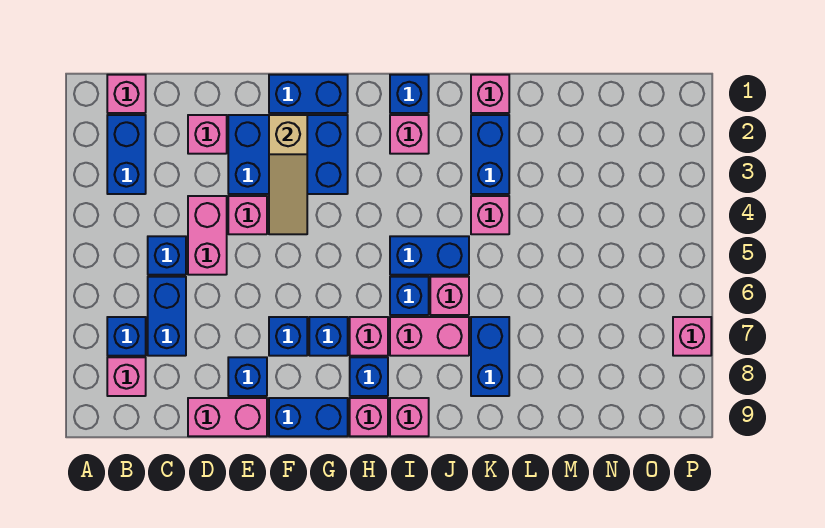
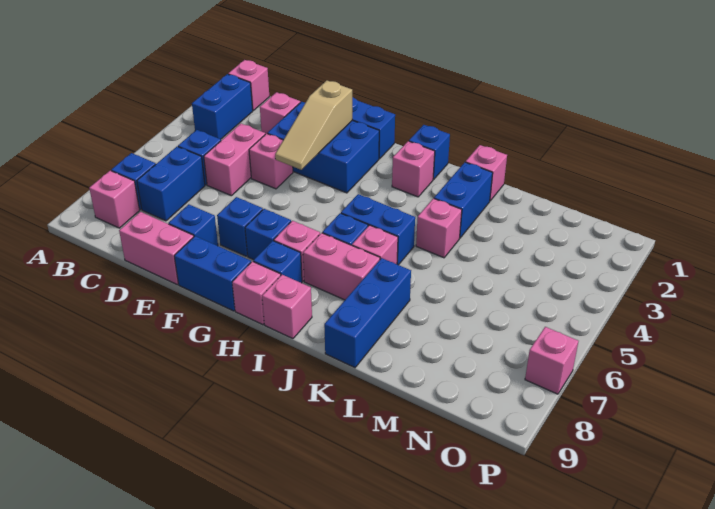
blue brick K7:K8 level 1 -> blue brick K7:K9 level 1

